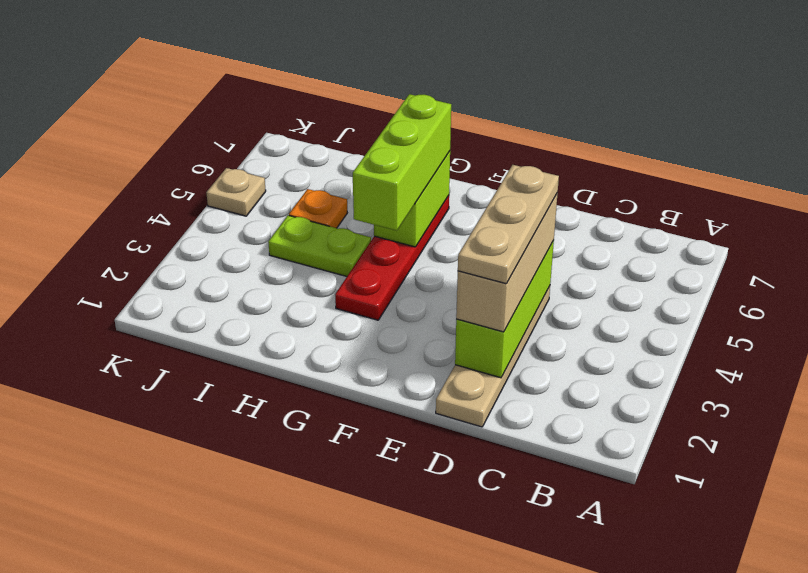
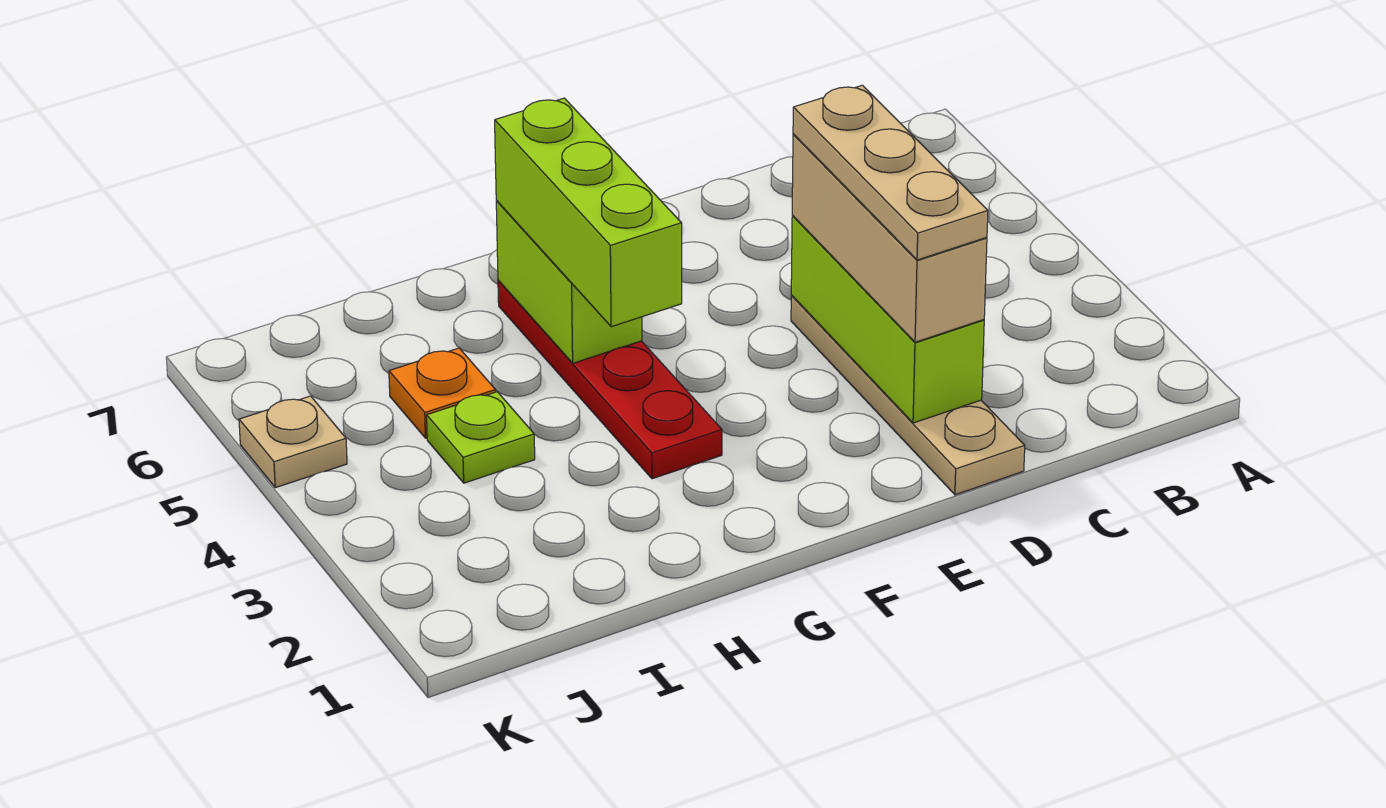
lime plate H4:I4 level 1 -> lime plate I4 level 1

